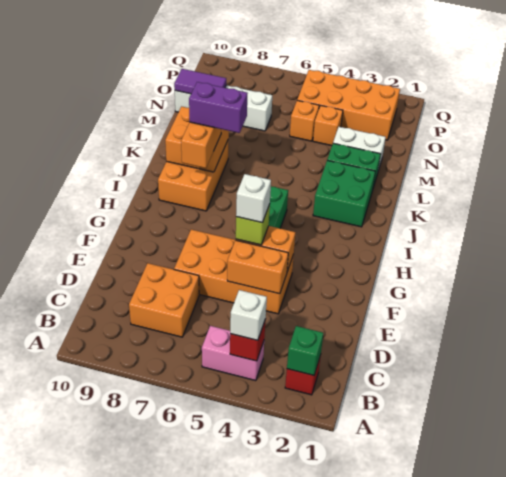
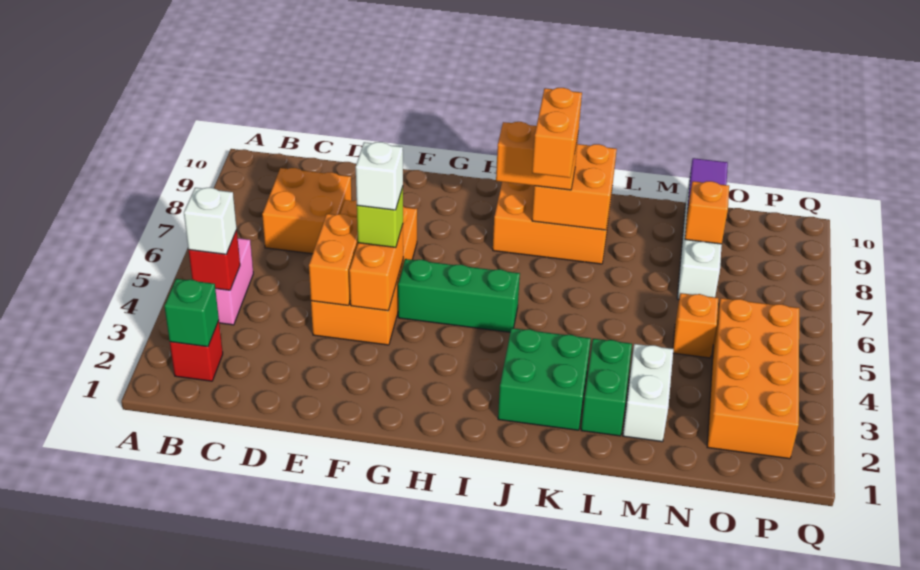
purple brick J7:J8 level 4 -> orange brick J7:J8 level 4
orange brick N4 level 1 -> orange brick N8 level 2

